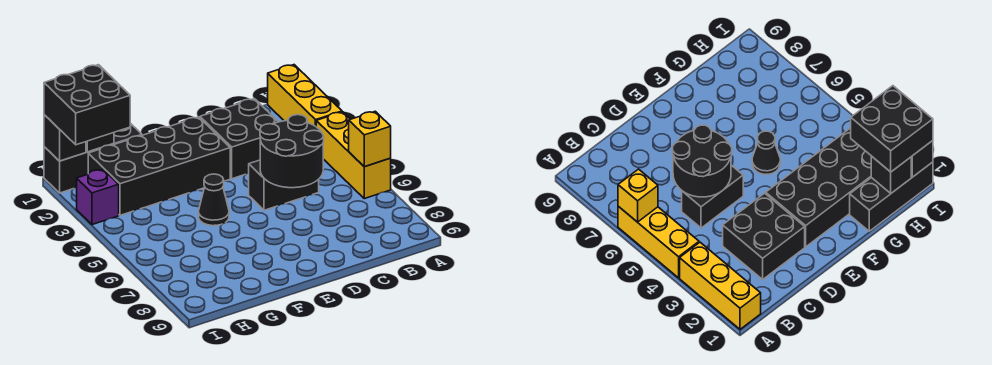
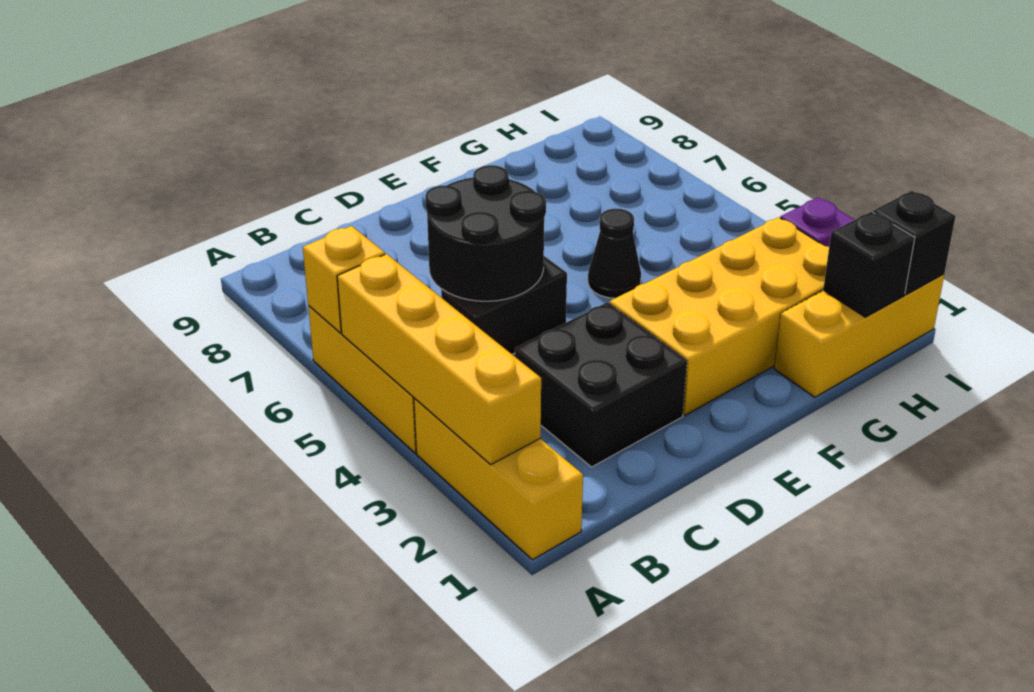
none -> yellow brick A2:A5 level 2
black brick E2:H3 level 1 -> yellow brick E2:H3 level 1
black brick G1:I1 level 1 -> yellow brick G1:I1 level 1
black brick H1:I2 level 3 -> none

